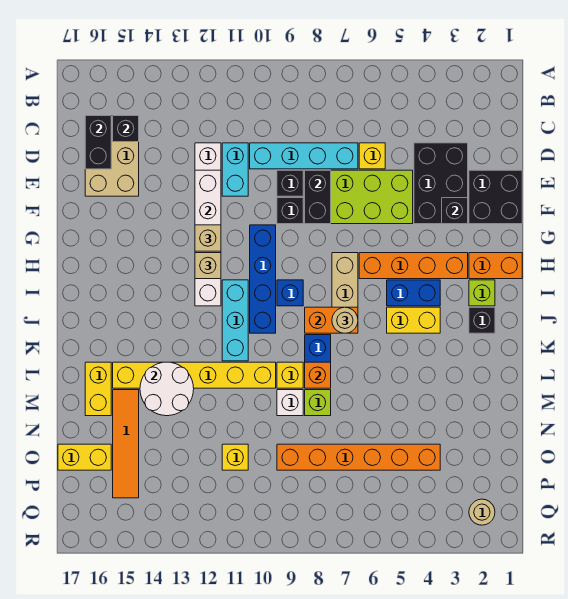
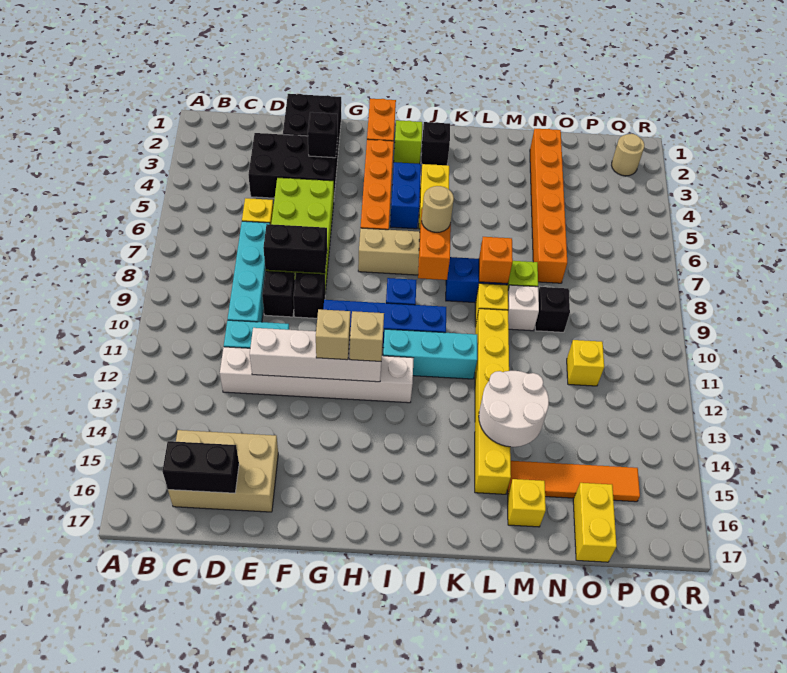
black brick C15 level 2 -> black brick N9 level 1
yellow brick L16:M16 level 1 -> yellow brick M16 level 1
orange brick O4:O9 level 1 -> orange brick N2:N7 level 1

